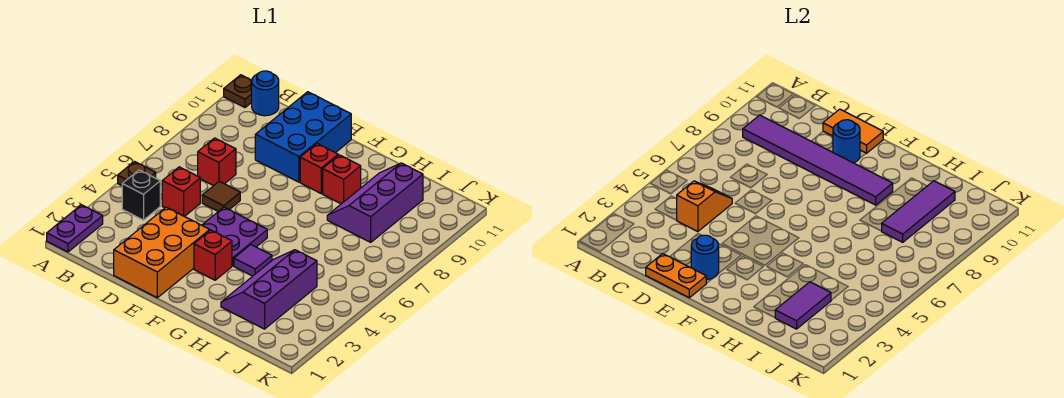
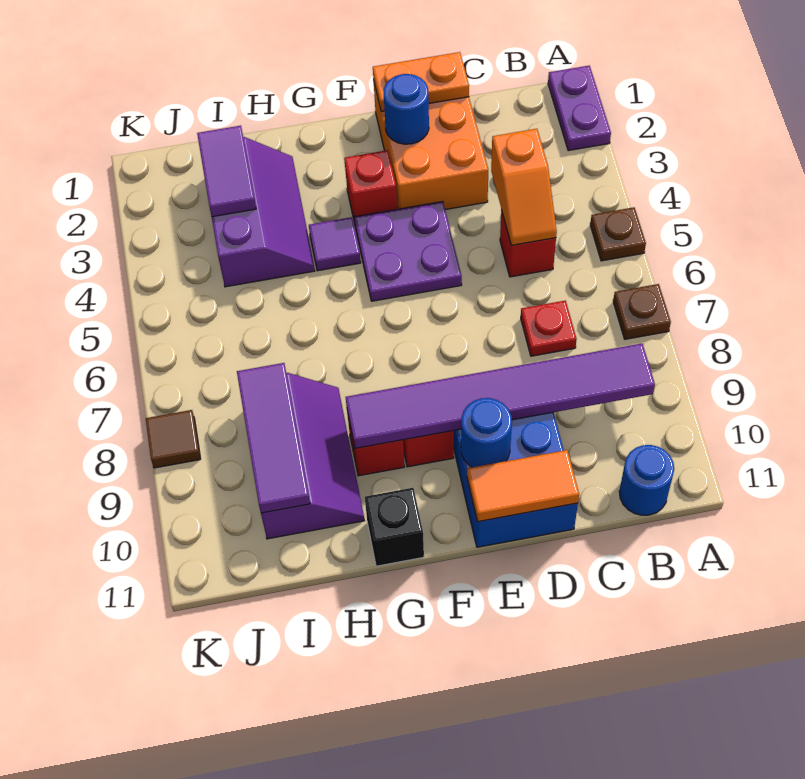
brown plate A11 level 1 -> brown plate A7 level 1
black brick B4 level 1 -> black brick G11 level 1
red brick C7 level 1 -> red plate C7 level 1
brown tile D6 level 1 -> brown tile K8 level 1

